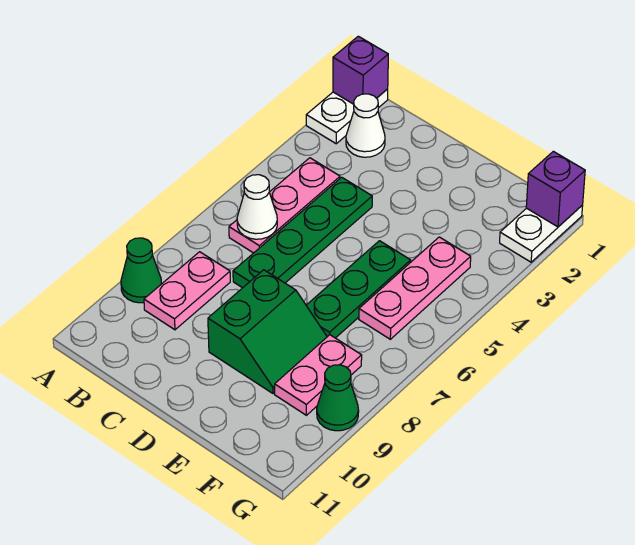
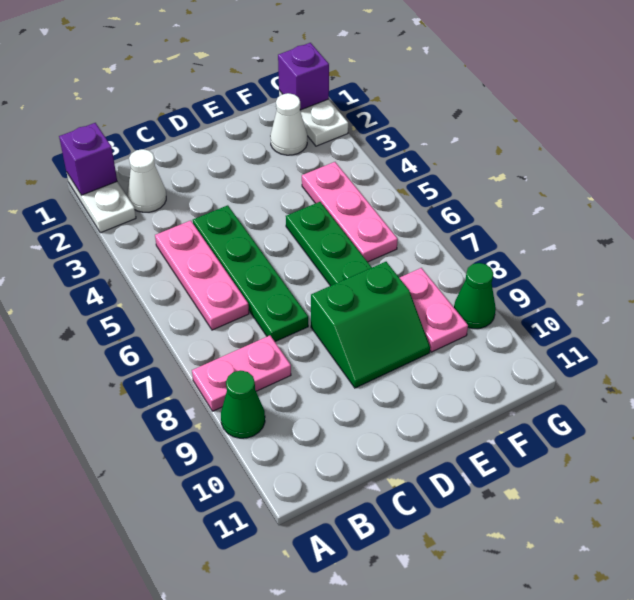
white cone B6 level 2 -> white cone F2 level 1
pink plate B8:B9 level 1 -> pink plate A8:B8 level 1
green slope D8:E9 level 1 top D -> green slope D8:E9 level 1 top 8

